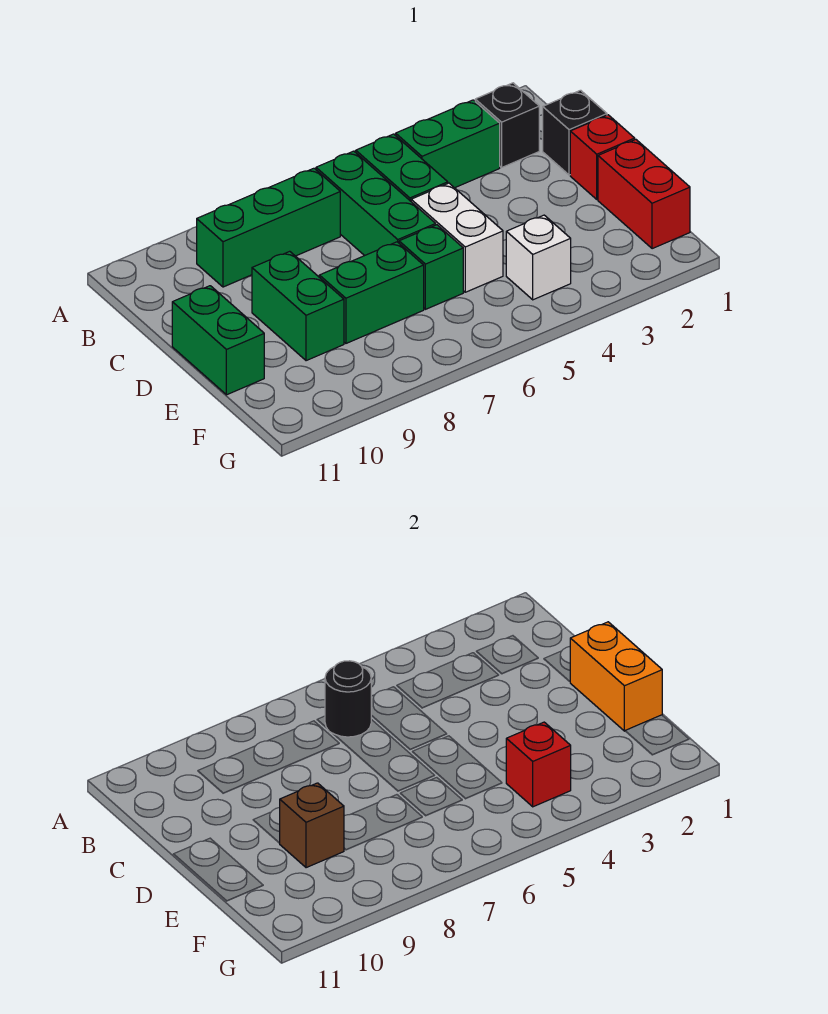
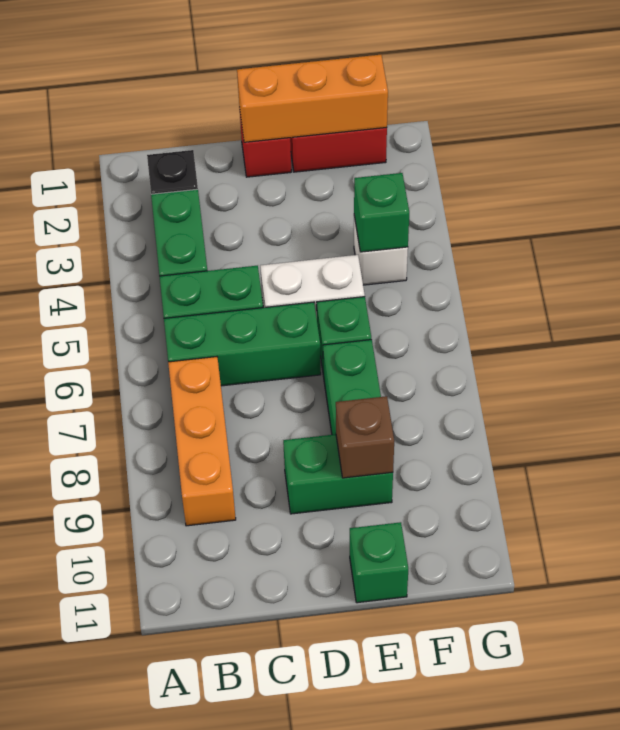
black round brick B6 level 2 -> none
green brick B7:B9 level 1 -> orange brick B7:B9 level 1
black brick C1 level 1 -> none
orange brick D1:E1 level 2 -> orange brick D1:F1 level 2
green brick D11:E11 level 1 -> green brick E11 level 1
red brick F4 level 2 -> green brick F4 level 2

